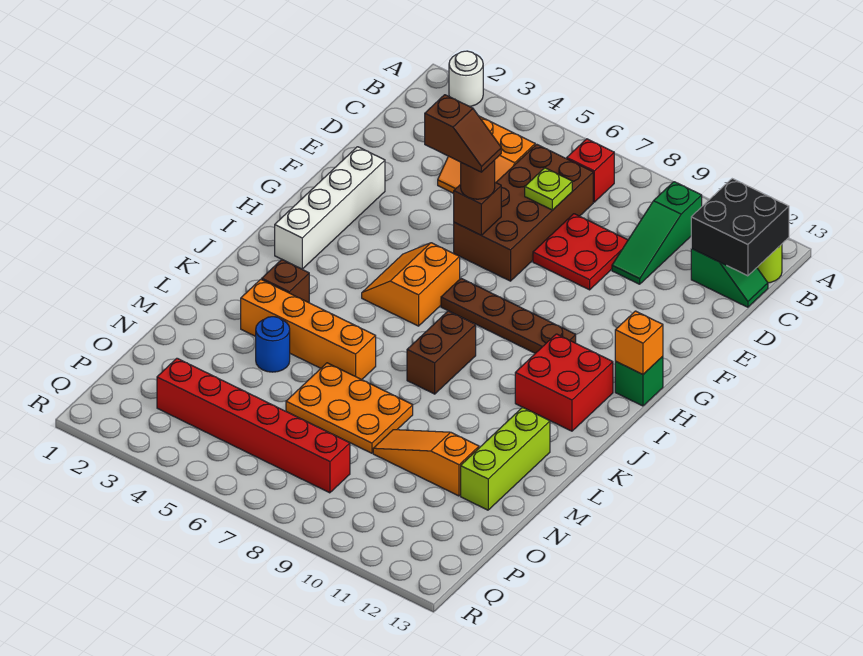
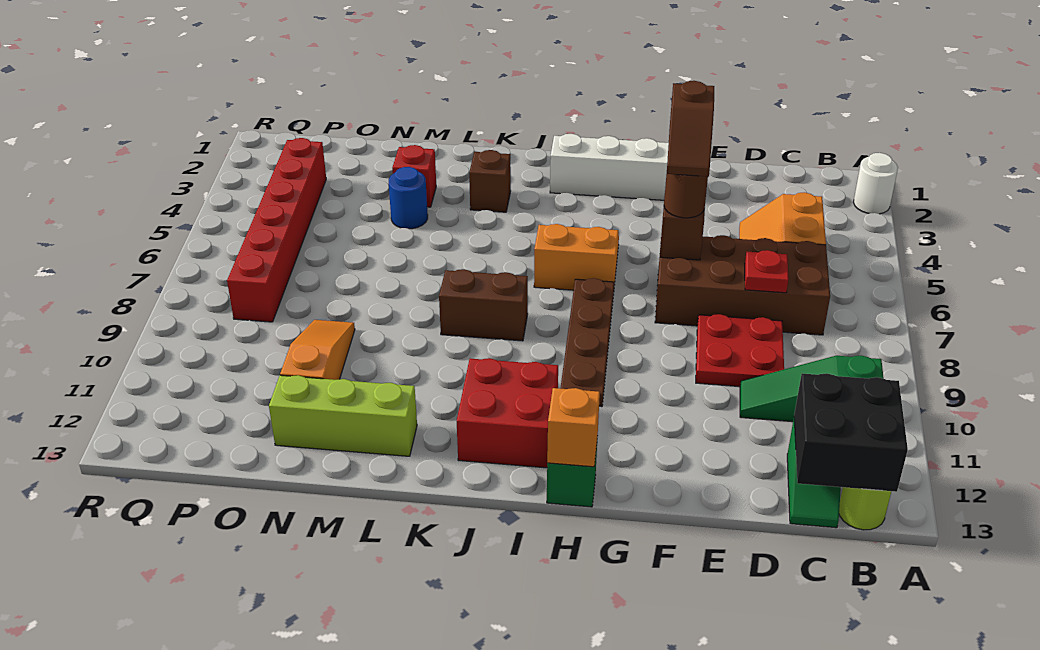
red brick B7 level 1 -> red brick M3 level 1
lime plate D7 level 2 -> red plate D7 level 2
orange brick L3:L6 level 1 -> none
orange plate M6:N8 level 1 -> none

